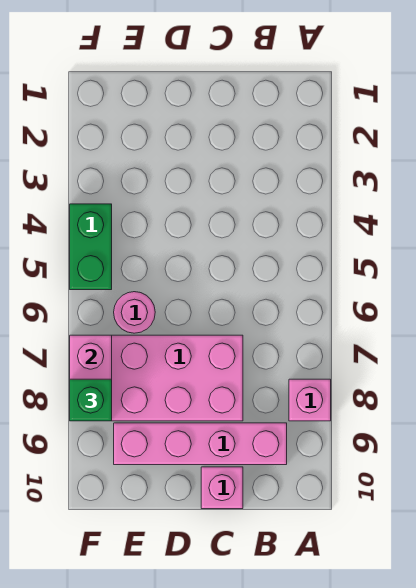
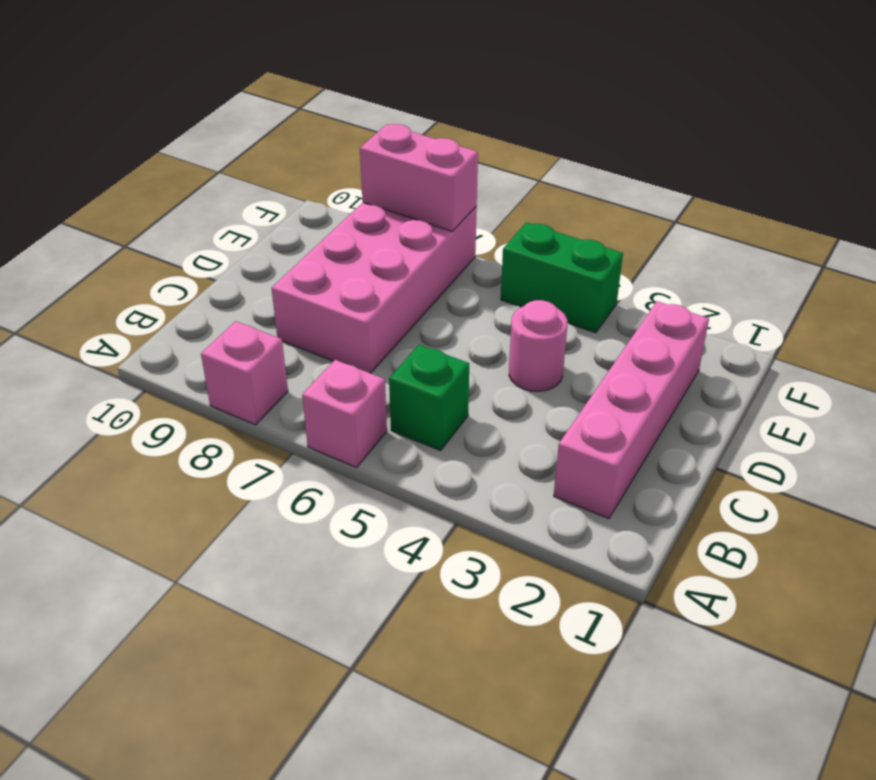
pink brick B9:E9 level 1 -> pink brick B2:E2 level 1
pink brick C10 level 1 -> pink brick A6 level 1
pink round brick E6 level 1 -> pink round brick D4 level 1
green brick F8 level 3 -> green brick B5 level 1

